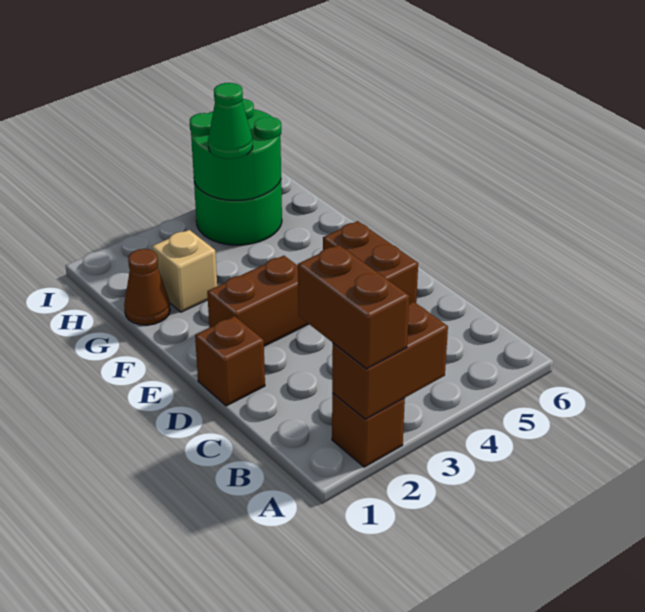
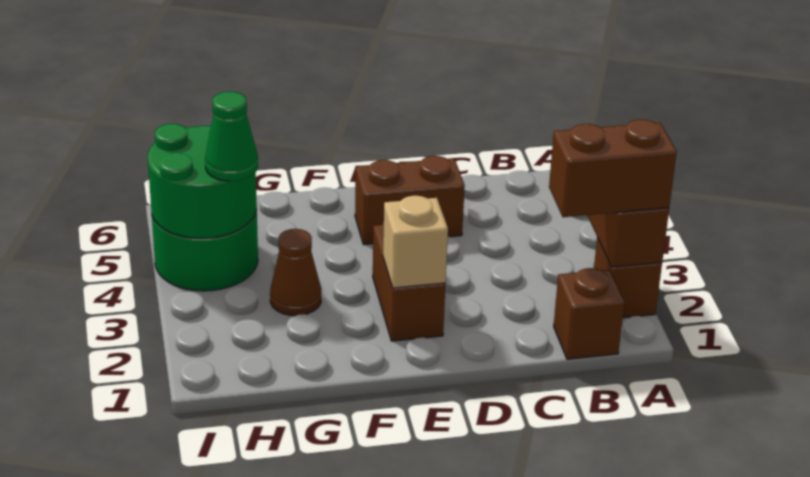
brown brick D1 level 1 -> brown brick B1 level 1
brown cone G1 level 1 -> brown cone G3 level 1
tan brick G2 level 1 -> tan brick E2 level 2

